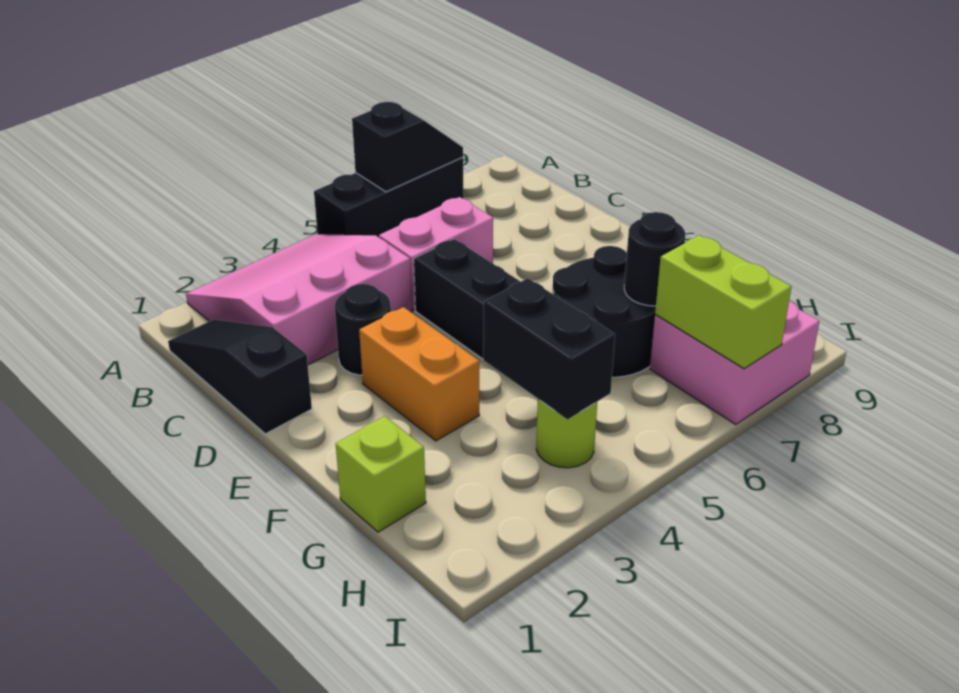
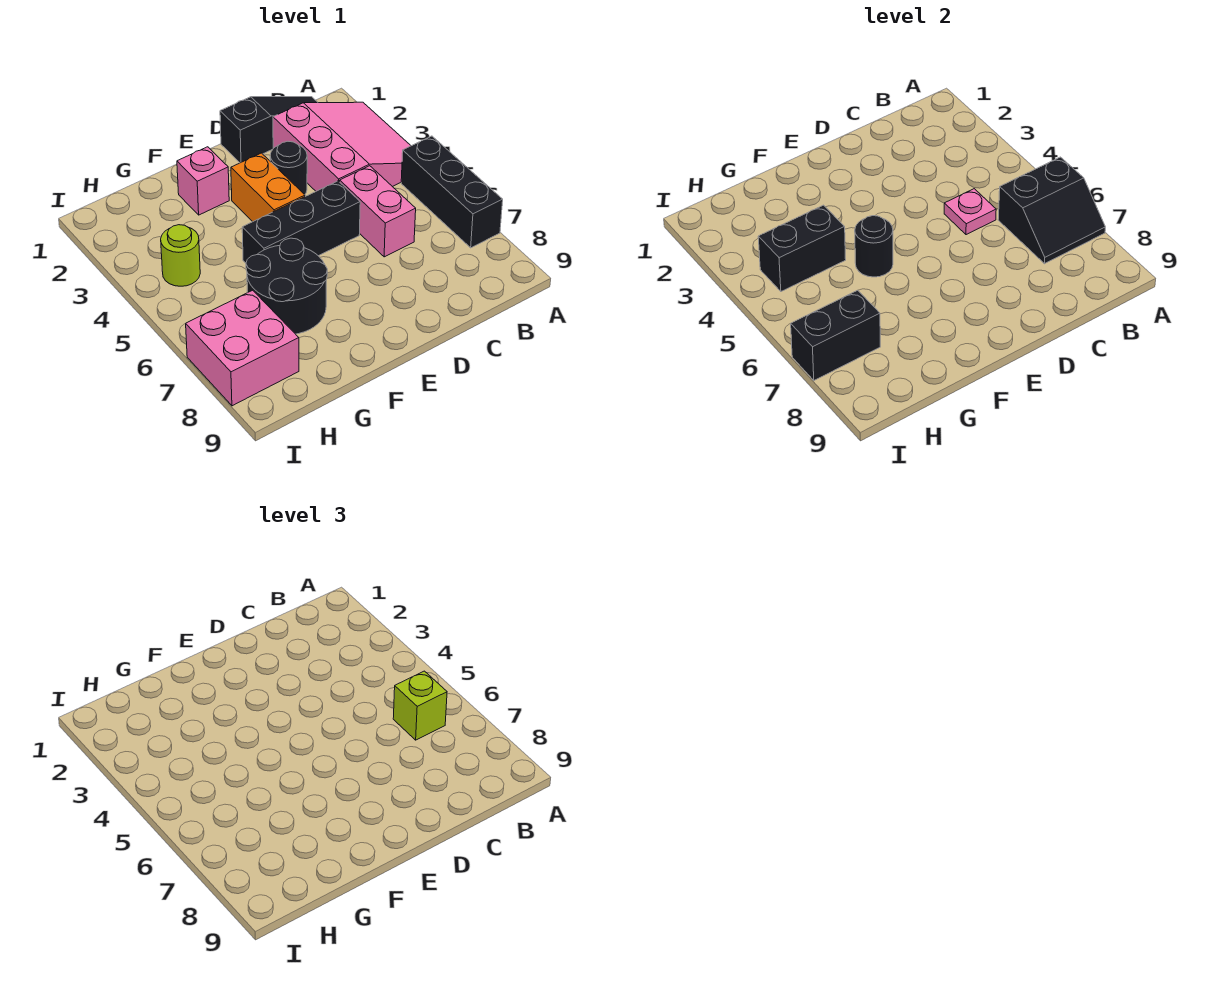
black slope A6:A7 level 2 top 6 -> black slope A6:B7 level 2 top 6
none -> pink plate C5 level 2
orange brick E3:F3 level 1 -> orange brick E3:E4 level 1
none -> pink brick F2 level 1
lime brick G1 level 1 -> lime brick B6 level 3
black round brick G7 level 2 -> black round brick F5 level 2
lime brick H7:I7 level 2 -> black brick H7:I7 level 2

